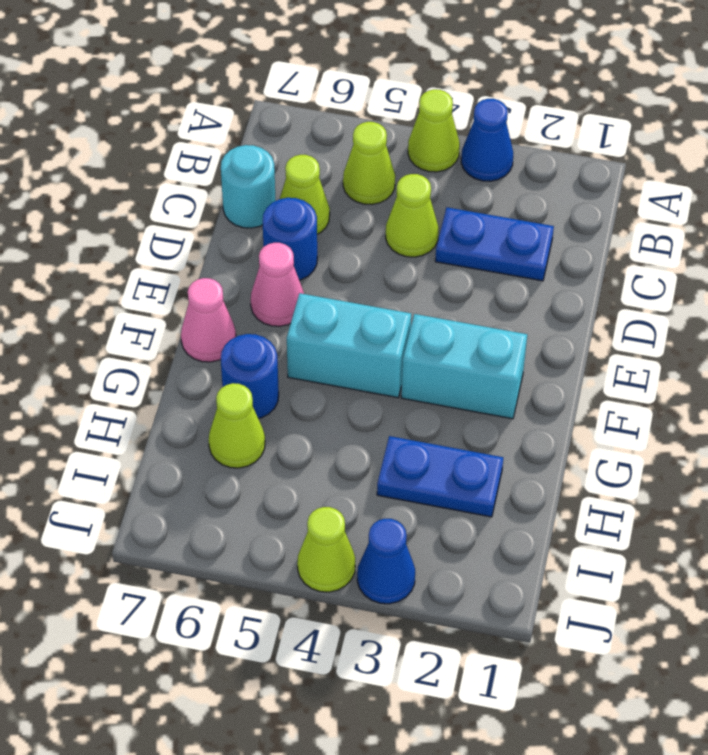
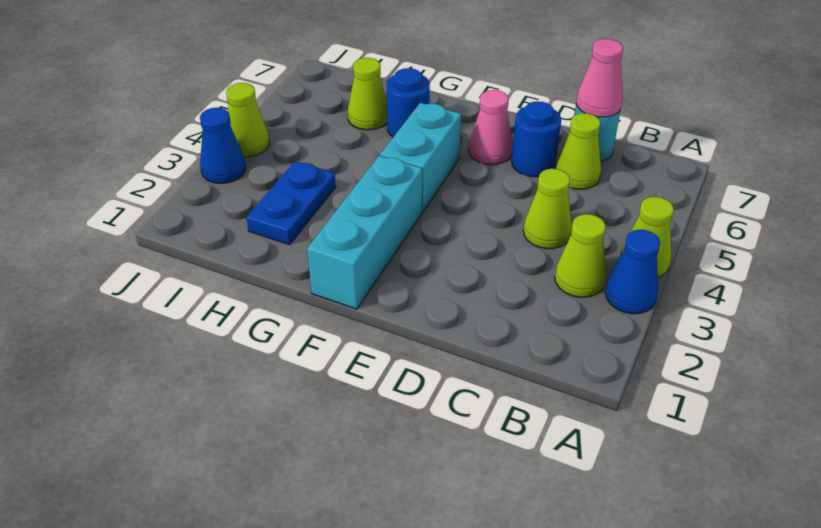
lime cone B5 level 1 -> lime cone B3 level 1
blue plate C2:C3 level 1 -> none
cyan brick F2:F3 level 1 -> cyan brick F1:F3 level 1
pink cone F7 level 1 -> pink cone C7 level 2

